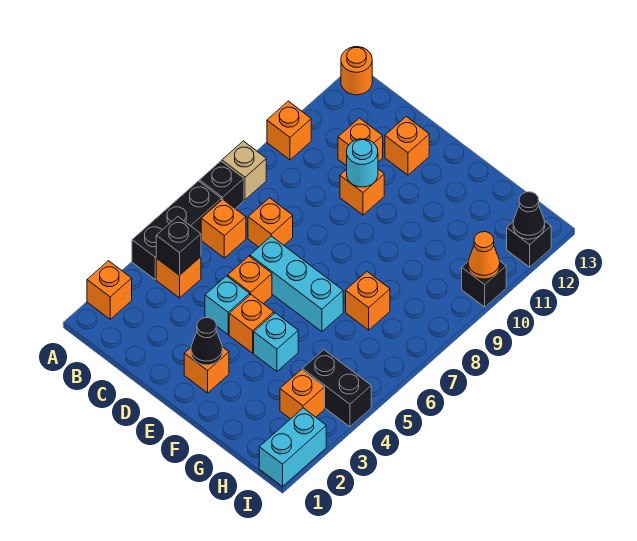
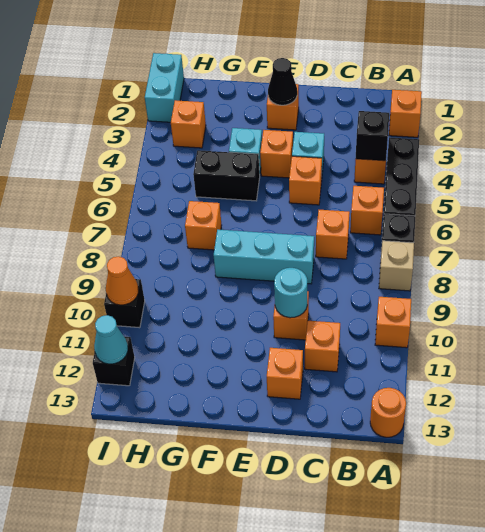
cyan brick D6:F6 level 1 -> cyan brick D8:F8 level 1
black brick H4:I4 level 1 -> black brick F5:G5 level 1
black cone I12 level 2 -> cyan cone I12 level 2

